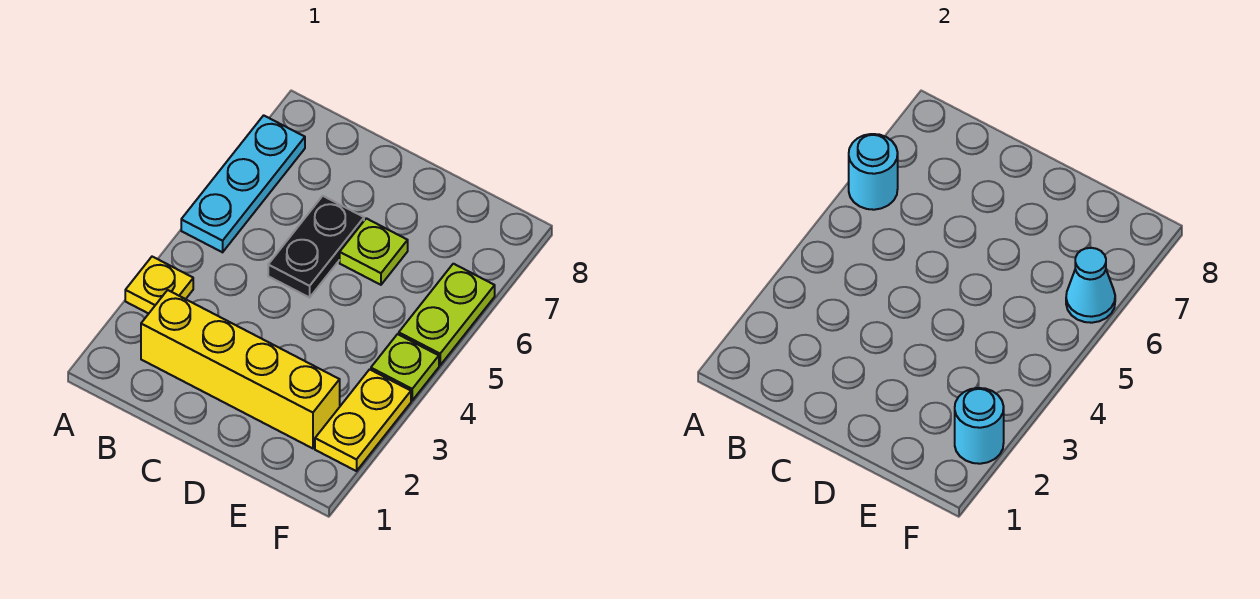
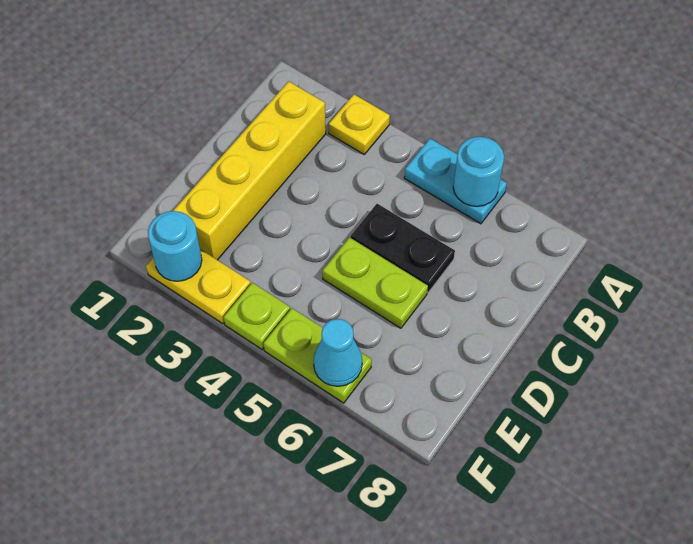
cyan plate A5:A7 level 1 -> cyan plate A5:A6 level 1
lime plate D6 level 1 -> lime plate D5:D6 level 1

